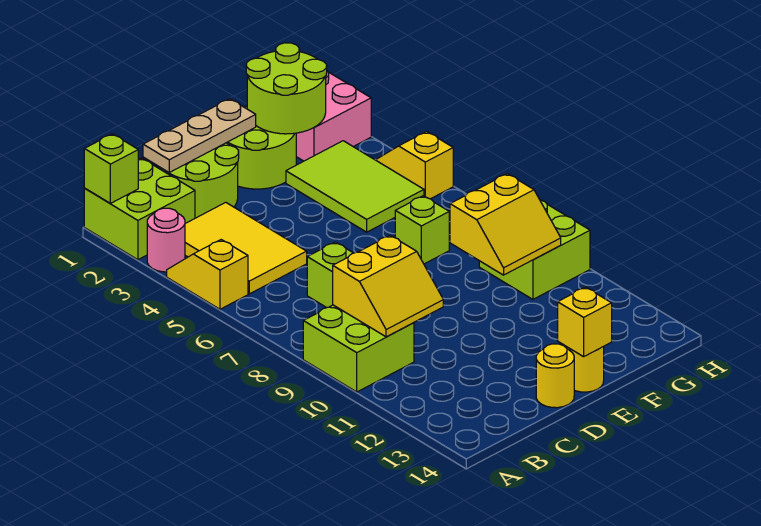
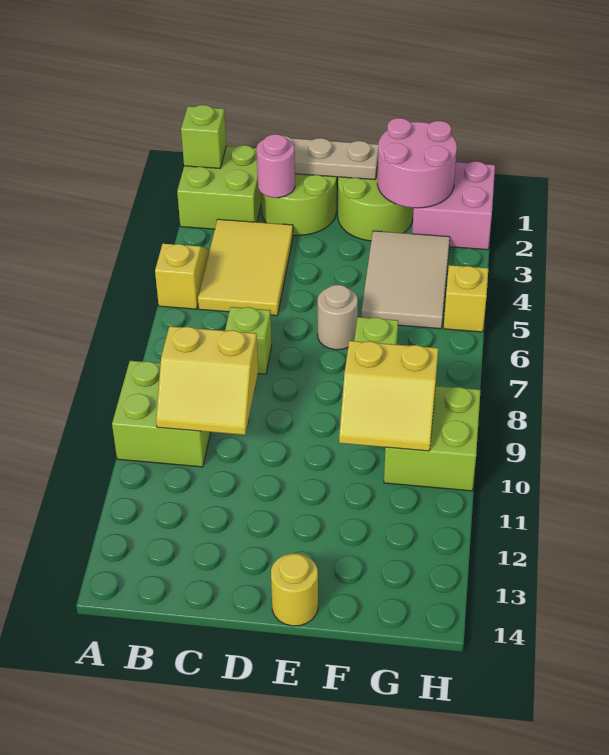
pink round brick A3 level 1 -> pink round brick C2 level 2
yellow round brick D14 level 1 -> none
none -> tan round brick E6 level 1
yellow brick E14 level 2 -> none
lime round brick F1:G2 level 2 -> pink round brick F1:G2 level 2
lime tile F3:G5 level 1 -> tan tile F3:G5 level 1

